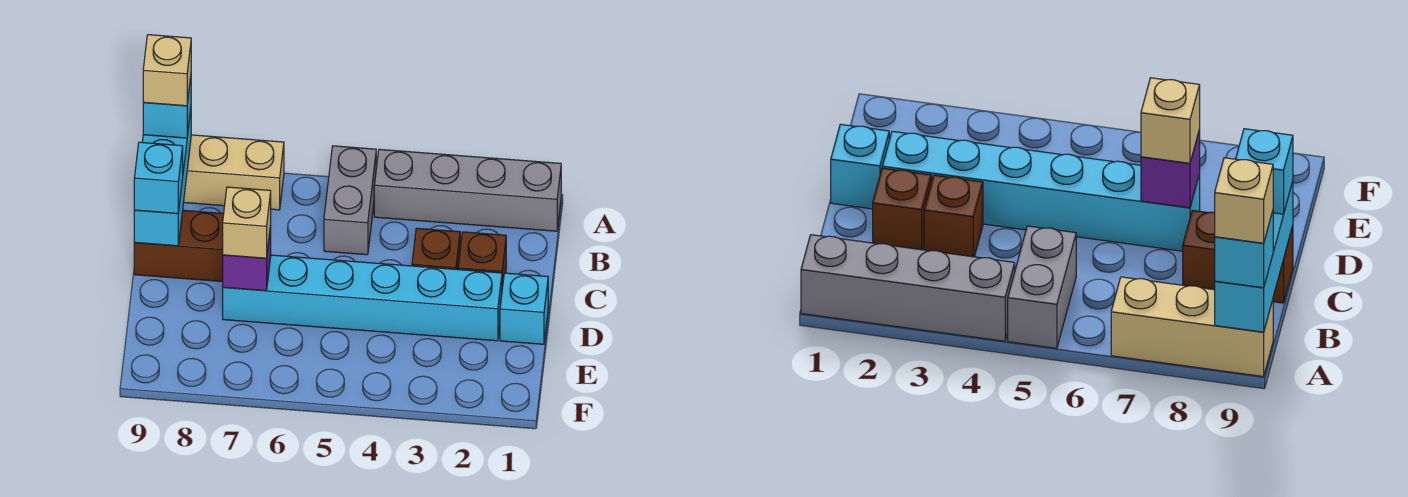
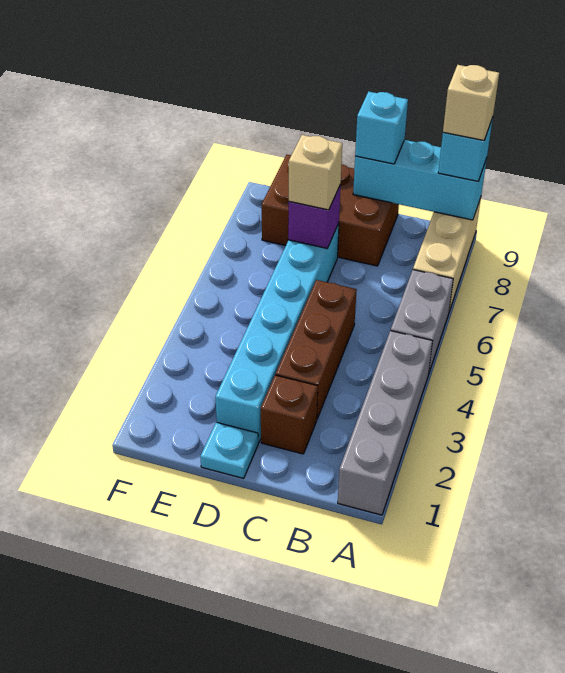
grey brick A5:B5 level 1 -> grey brick A5:A6 level 1
brown brick C3 level 1 -> brown brick C3:C5 level 1
brown brick C8:C9 level 1 -> brown brick C8:E9 level 1
cyan brick D1 level 1 -> cyan plate D1 level 1

